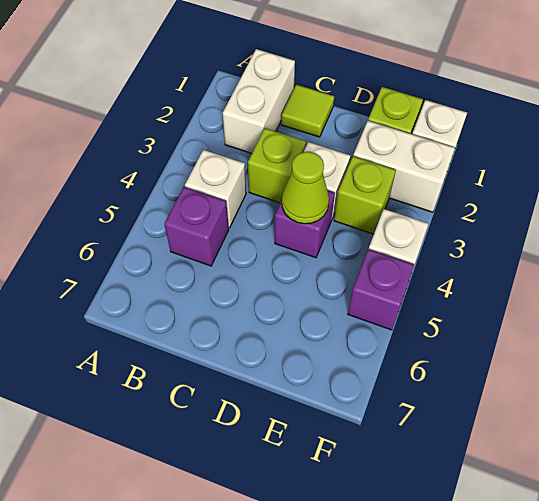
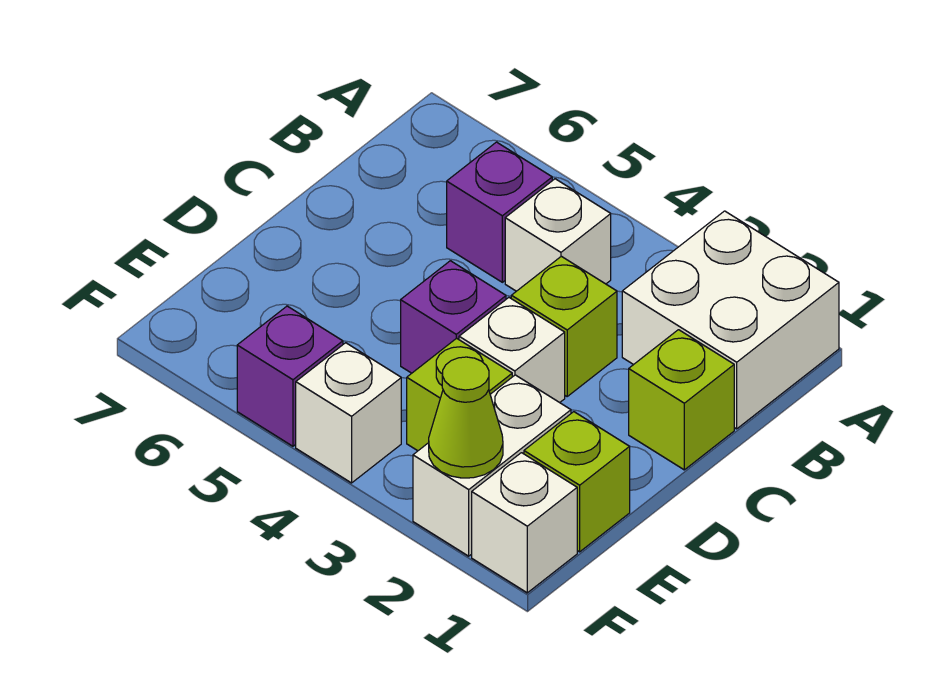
white brick B1:B2 level 1 -> white brick A1:B2 level 1
lime tile C1 level 1 -> lime brick C1 level 1
lime cone D4 level 2 -> lime cone F2 level 2

